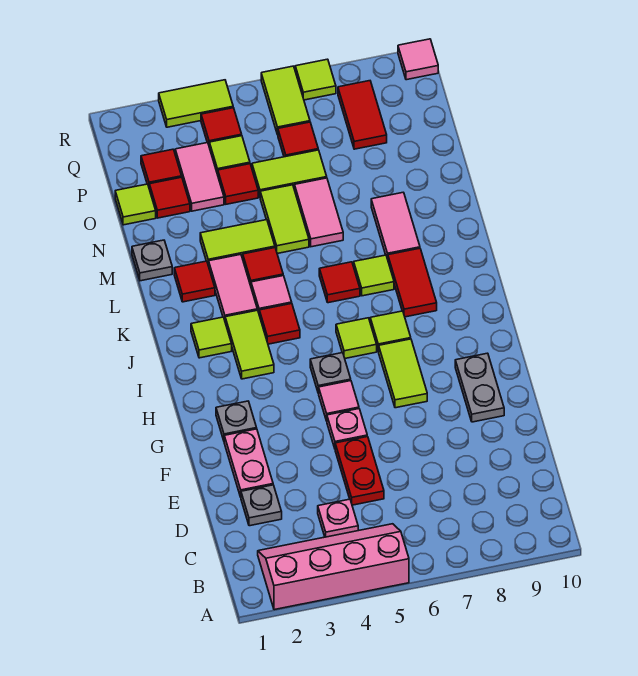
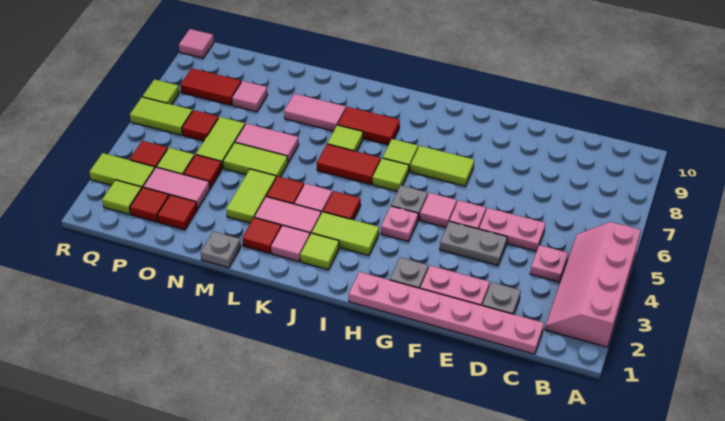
none -> pink plate C1:H1 level 1
red plate D5:E5 level 1 -> pink plate D5:E5 level 1
grey plate F9:G9 level 1 -> grey plate E4:F4 level 1
none -> pink plate H4 level 1
none -> pink tile K2 level 1
red tile K6 level 1 -> red tile J6:K6 level 1
lime tile O1 level 1 -> lime tile Q2 level 1
none -> pink tile O8 level 1
lime tile R3:R4 level 1 -> lime tile Q3:R3 level 1

